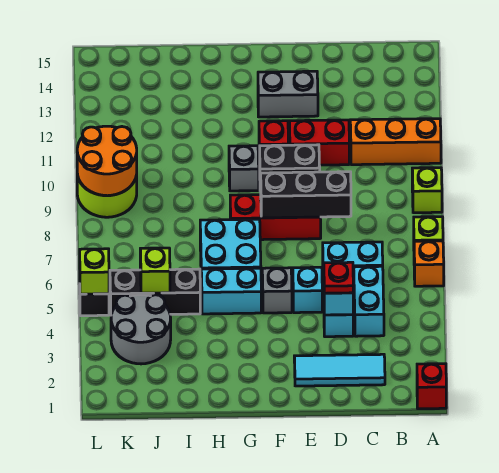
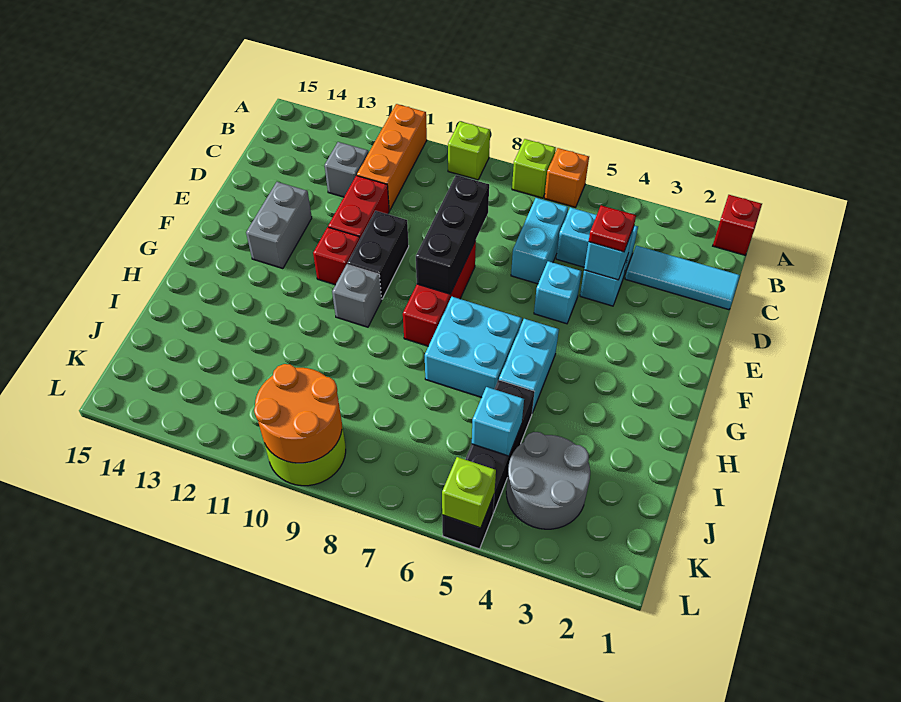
cyan tile C2:E2 level 1 -> cyan tile C1:C3 level 1
grey brick F5 level 1 -> grey brick C12 level 1
lime brick J5 level 2 -> cyan brick J5 level 2

